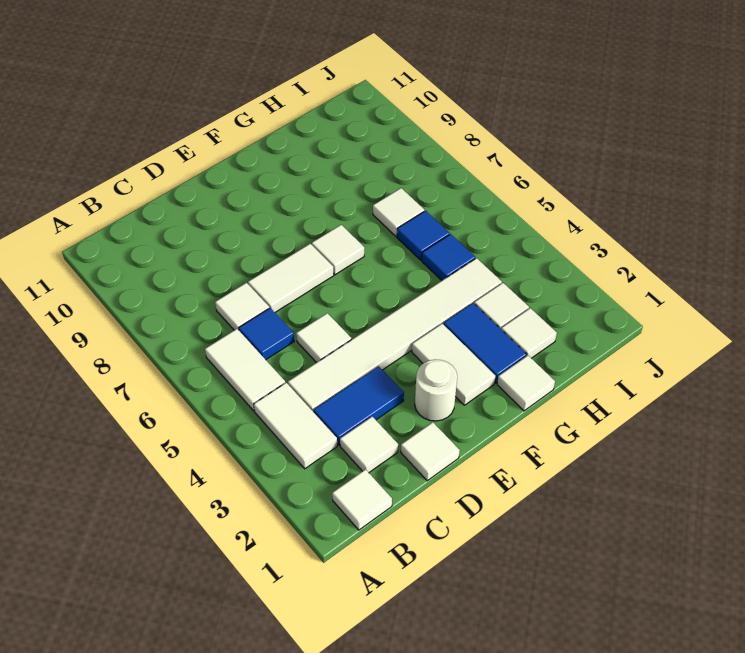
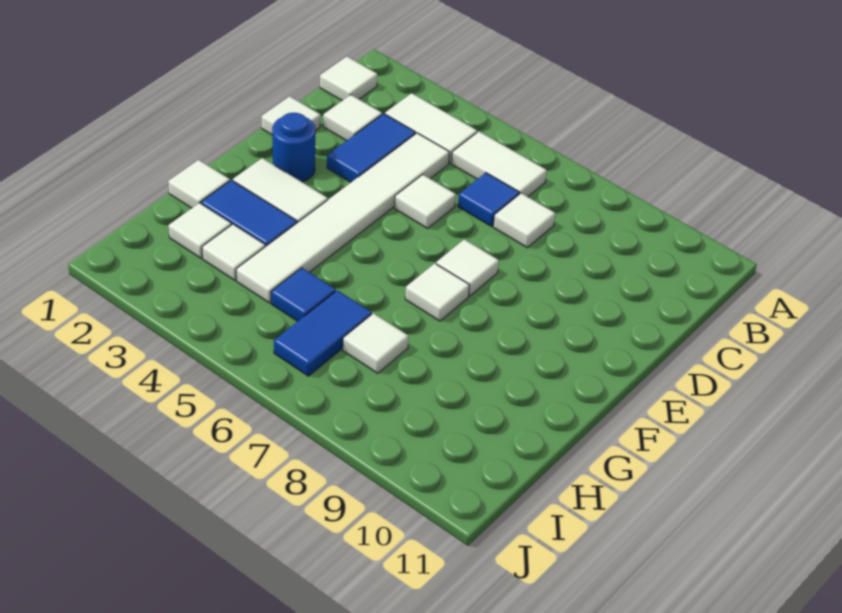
white tile D7:E7 level 1 -> white tile E7 level 1
white round brick E2 level 1 -> blue round brick E2 level 1
blue tile H6 level 1 -> blue tile H6:I6 level 1

